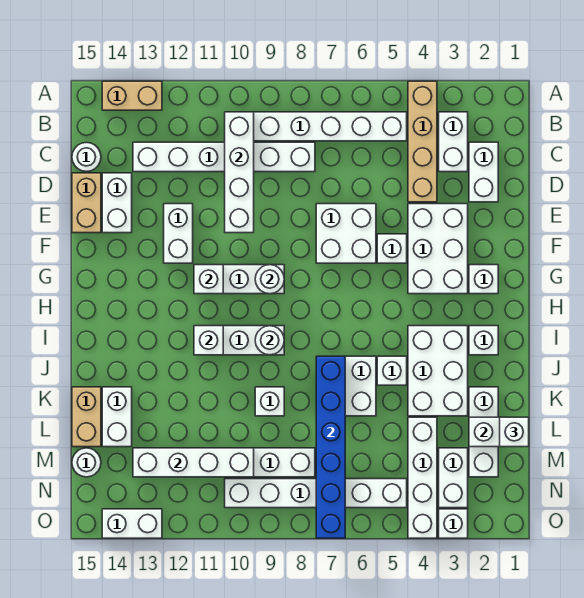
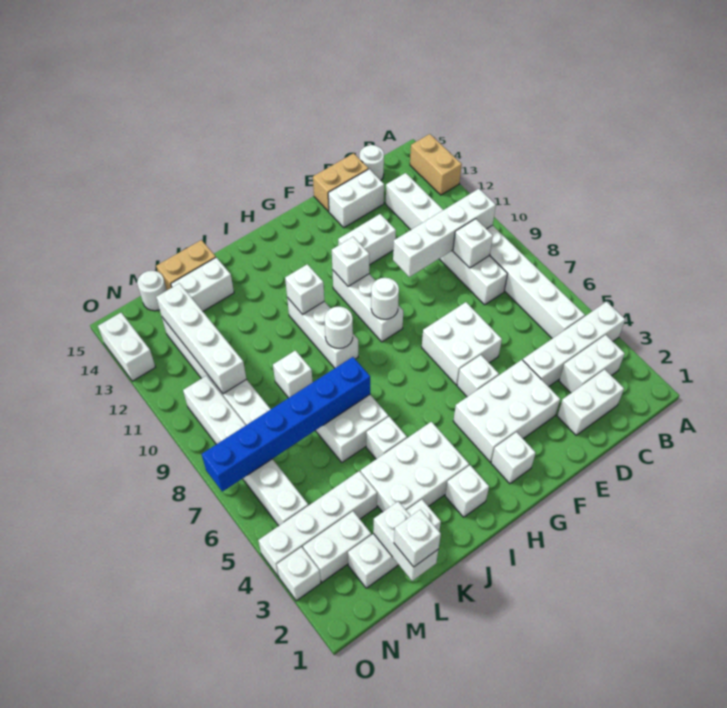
tan brick A4:D4 level 1 -> white brick A4:D4 level 1
none -> white brick C9 level 2

